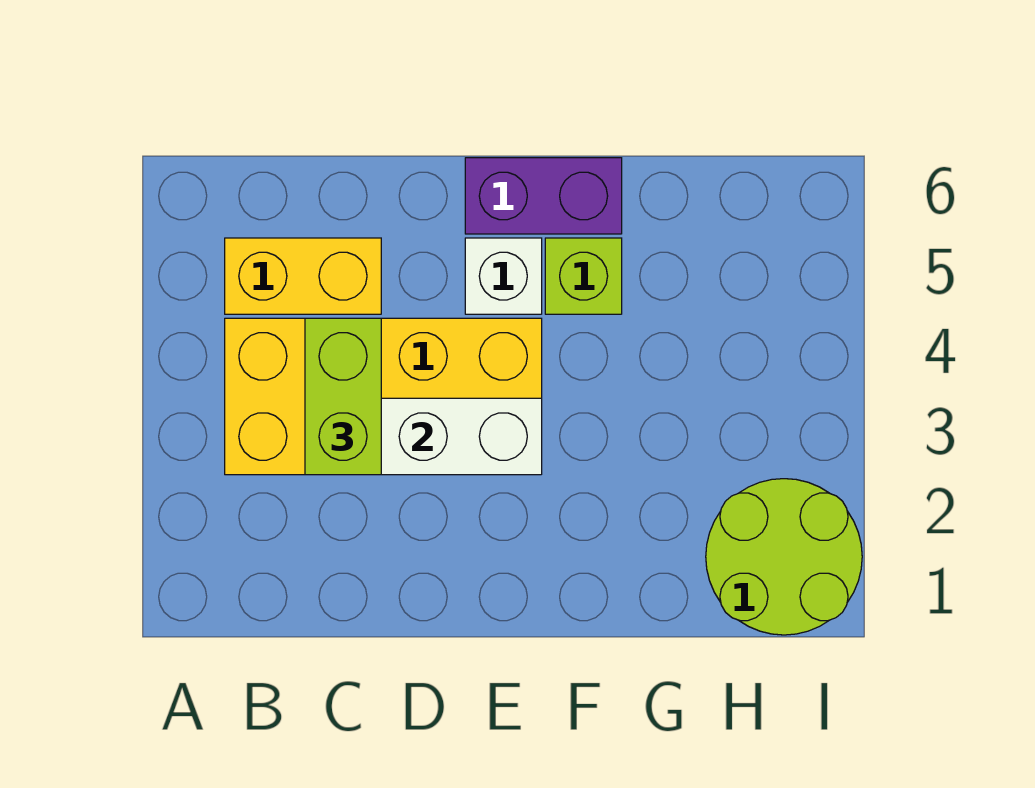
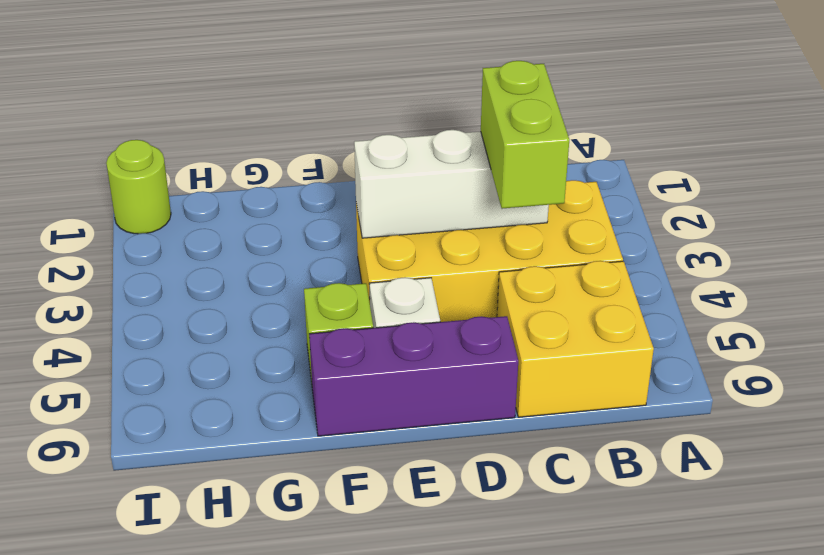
yellow brick B5:C5 level 1 -> yellow brick B5:C6 level 1
purple brick E6:F6 level 1 -> purple brick D6:F6 level 1
lime round brick H1:I2 level 1 -> lime round brick I1 level 1

